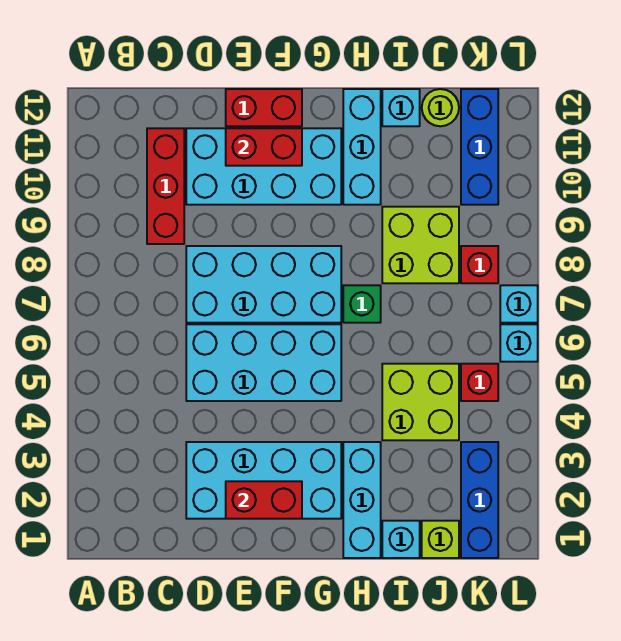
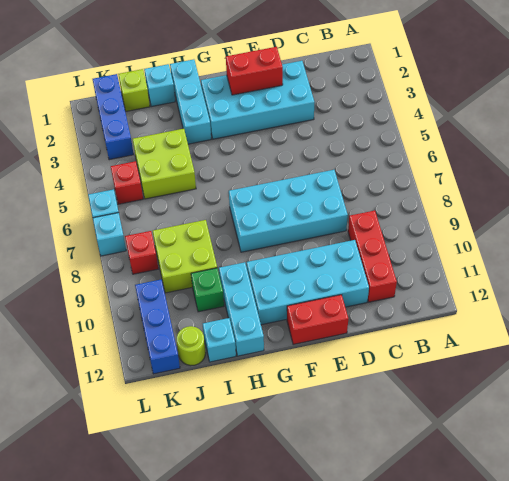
cyan brick D5:G6 level 1 -> none
red brick E11:F11 level 2 -> none
green brick H7 level 1 -> green brick I10 level 1

